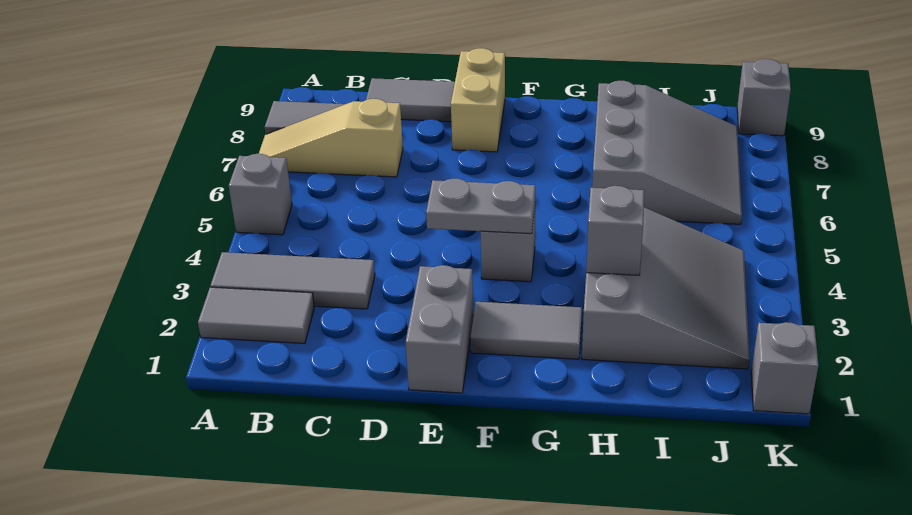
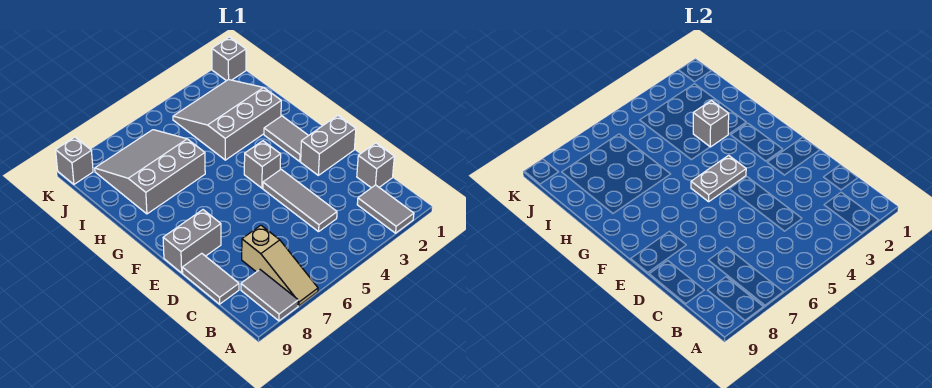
grey tile A3:C3 level 1 -> grey tile C4:E4 level 1
grey brick A5 level 1 -> grey brick C1 level 1
grey plate E4:F4 level 2 -> grey plate F4:F5 level 2
tan brick E8:E9 level 1 -> grey brick E8:E9 level 1

